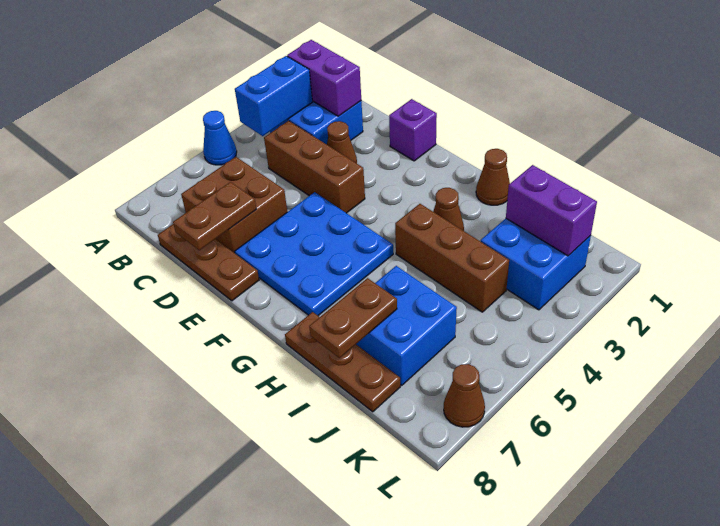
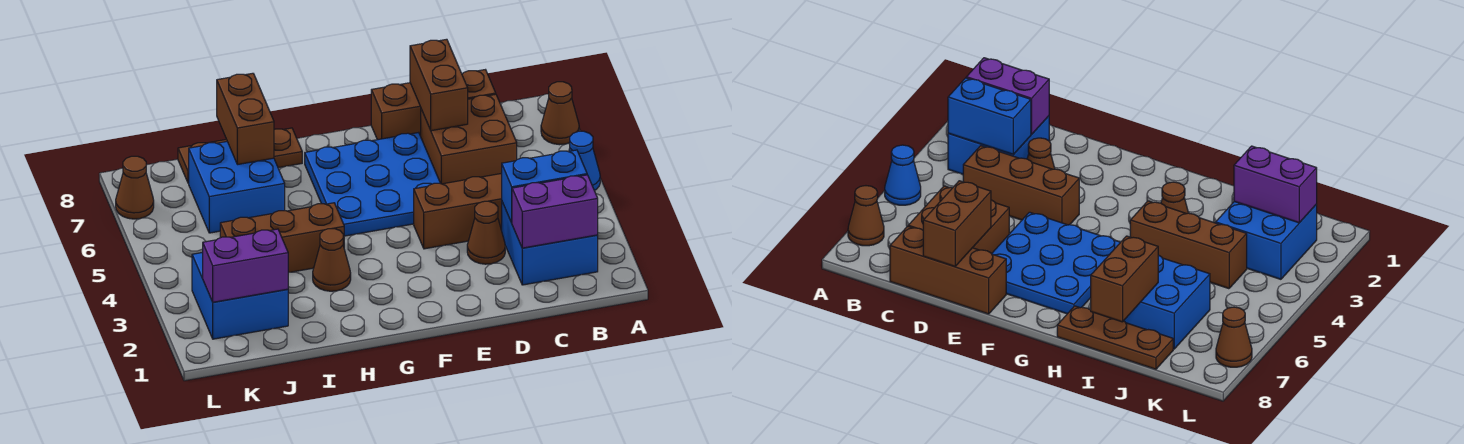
blue brick B3:B4 level 2 -> blue brick B3:C3 level 2
brown plate C8:E8 level 1 -> brown brick C8:E8 level 1
brown plate D7:D8 level 2 -> brown brick D7:D8 level 2
purple brick E1 level 1 -> none
brown cone H1 level 1 -> brown cone A7 level 1
brown plate I7:I8 level 2 -> brown brick I7:I8 level 2

